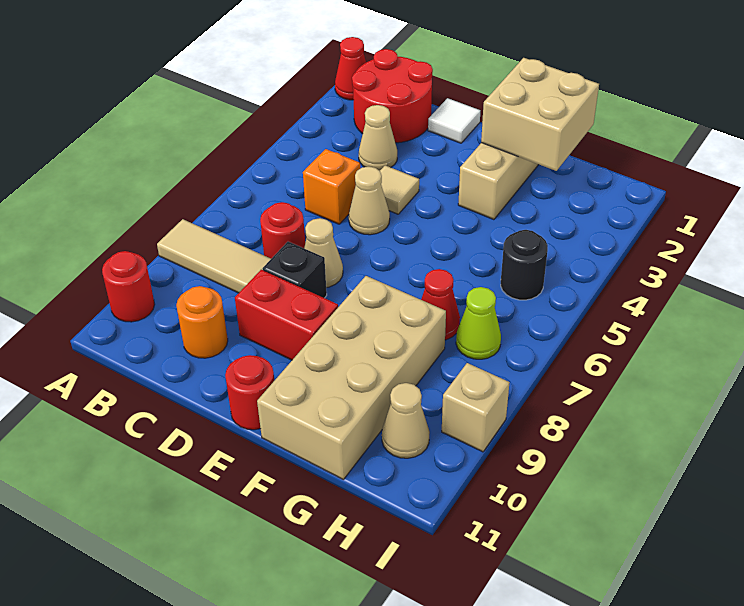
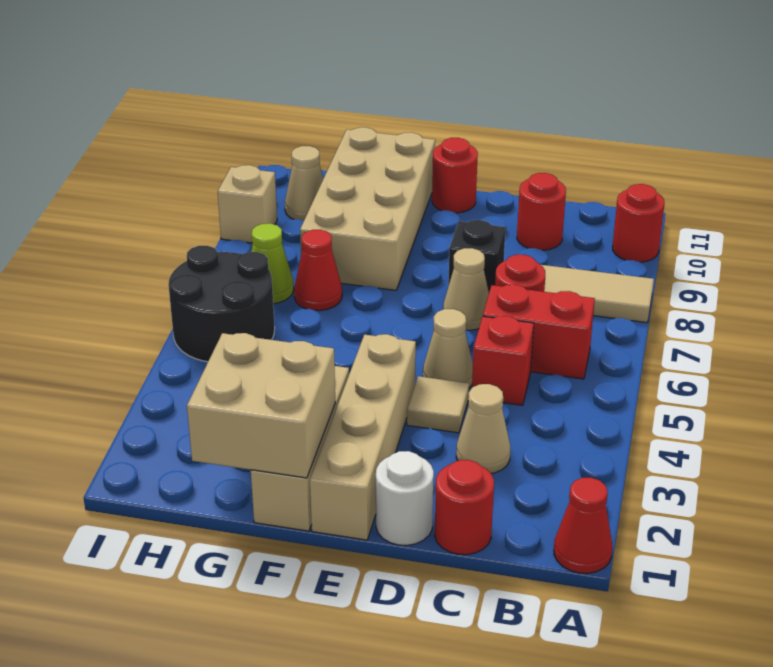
red round brick B1:C2 level 1 -> red round brick C1 level 1
orange brick C5 level 1 -> red brick C5 level 1
orange round brick C10 level 1 -> red round brick C10 level 1
white tile D1 level 1 -> white round brick D1 level 1
red brick D9:E9 level 1 -> red brick B6:C6 level 1
none -> tan brick E1:E4 level 1
black round brick H5 level 1 -> black round brick H5:I6 level 1

